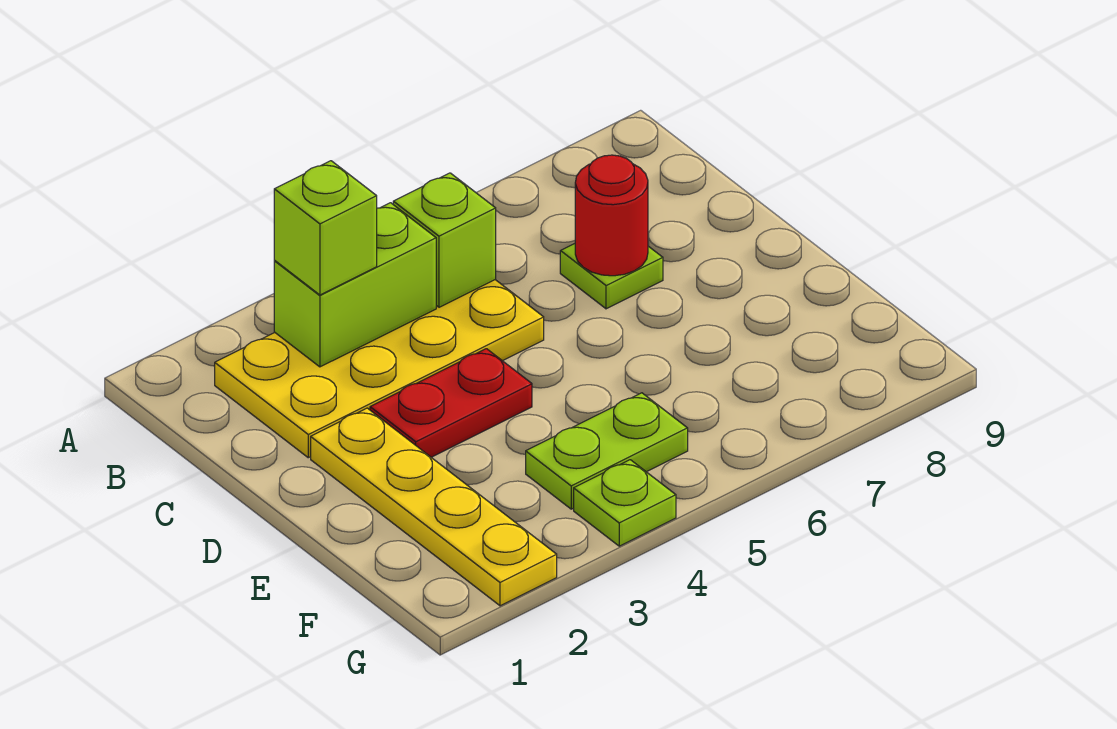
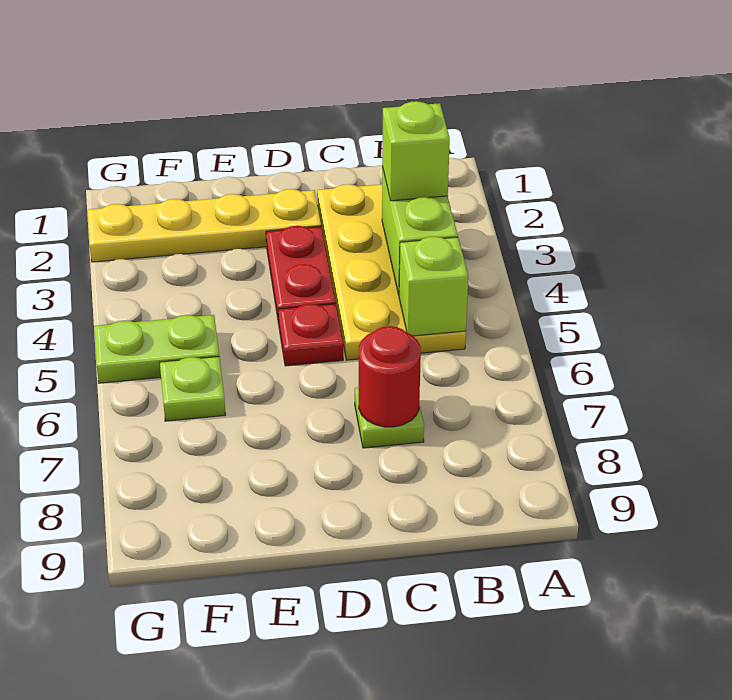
none -> red plate D5 level 1
lime plate F4:F5 level 1 -> lime plate F5:G5 level 1
lime plate G4 level 1 -> lime plate F6 level 1

